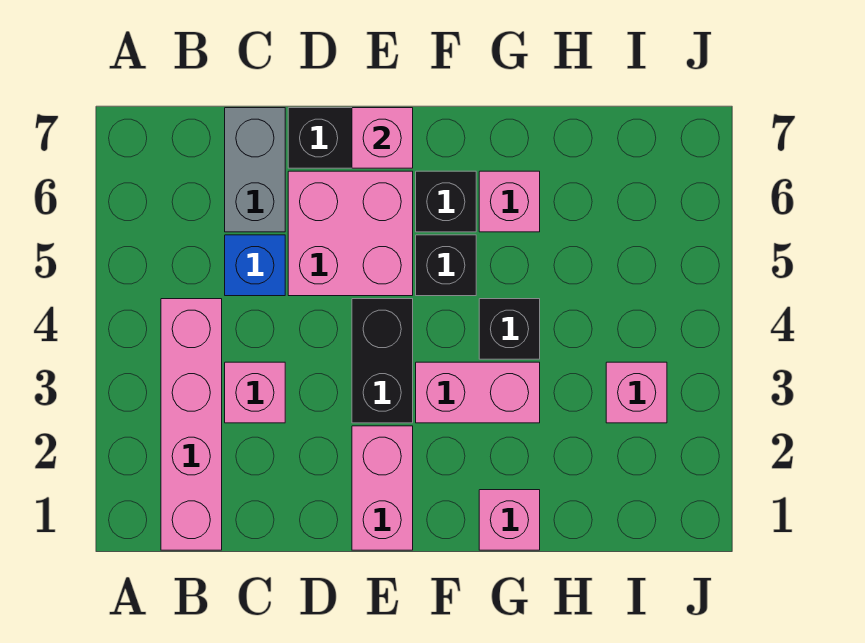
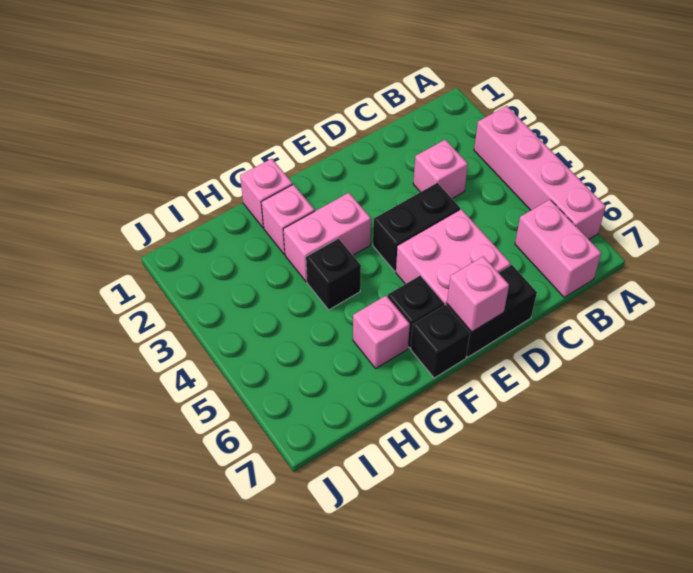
pink brick B1:B4 level 1 -> pink brick A3:A6 level 1
blue brick C5 level 1 -> none
grey brick C6:C7 level 1 -> none
pink brick E1:E2 level 1 -> pink brick B6:B7 level 1
black brick E3:E4 level 1 -> black brick D4:E4 level 1
black brick F5 level 1 -> black brick F7 level 1
pink brick I3 level 1 -> pink brick G2 level 1

